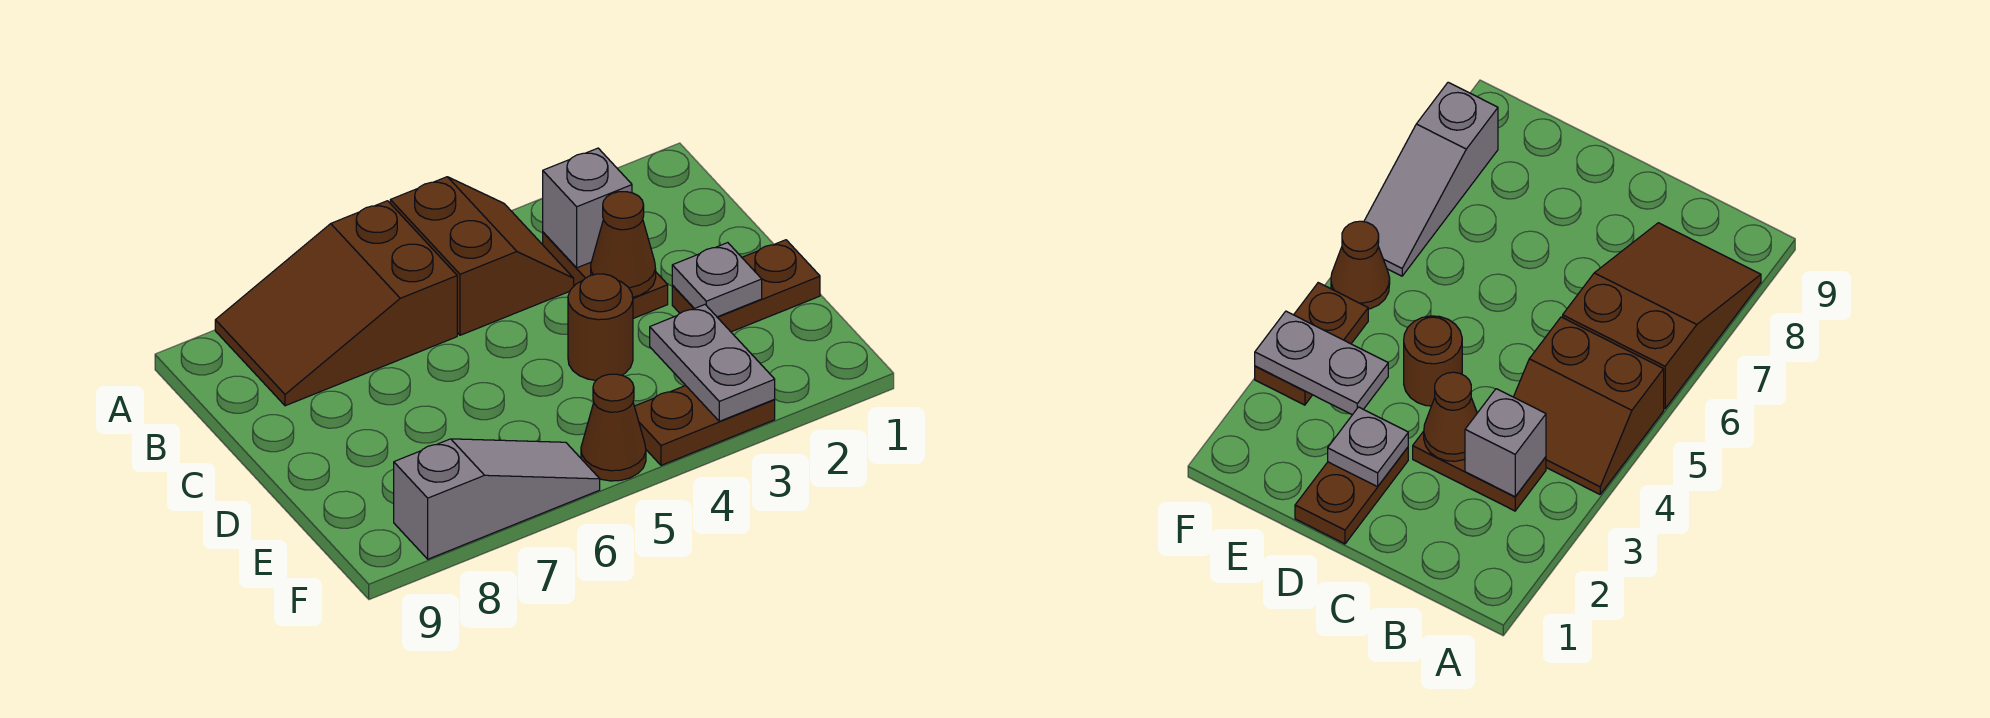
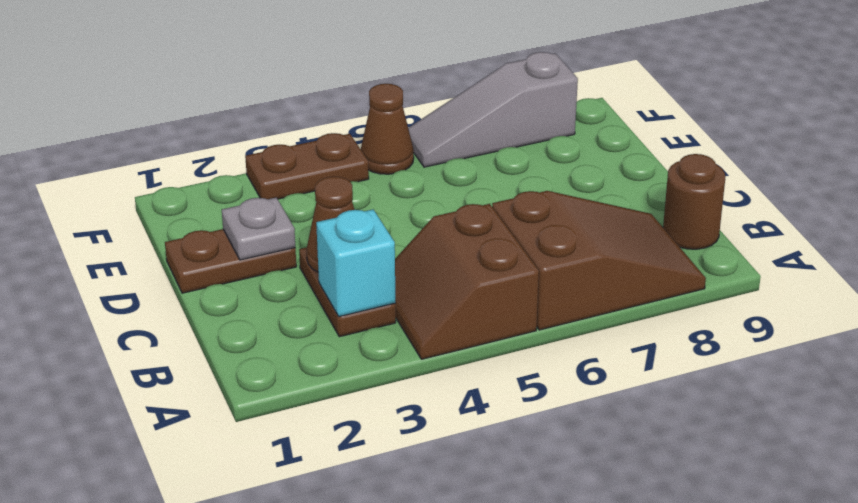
grey brick B3 level 2 -> cyan brick B3 level 2
brown round brick D4 level 1 -> brown round brick B9 level 1
grey plate E3:F3 level 2 -> none

